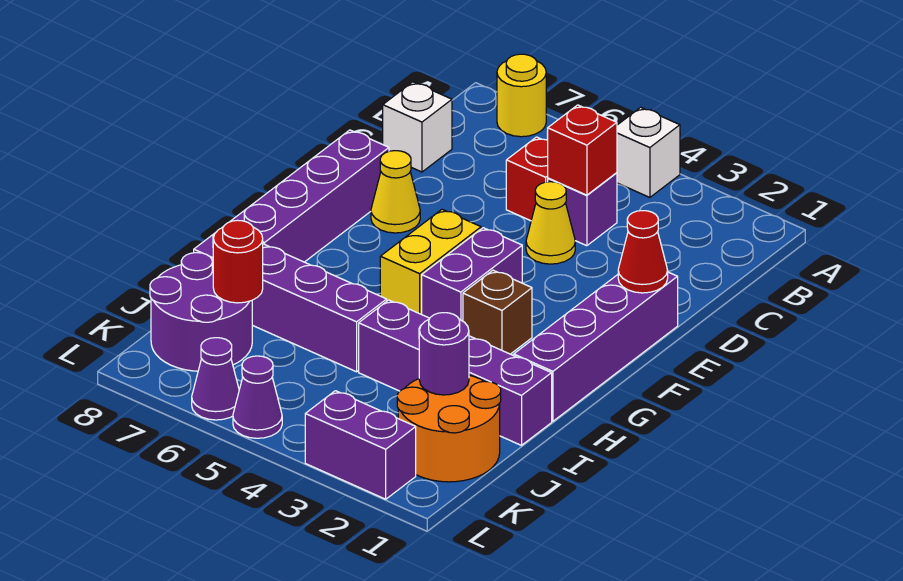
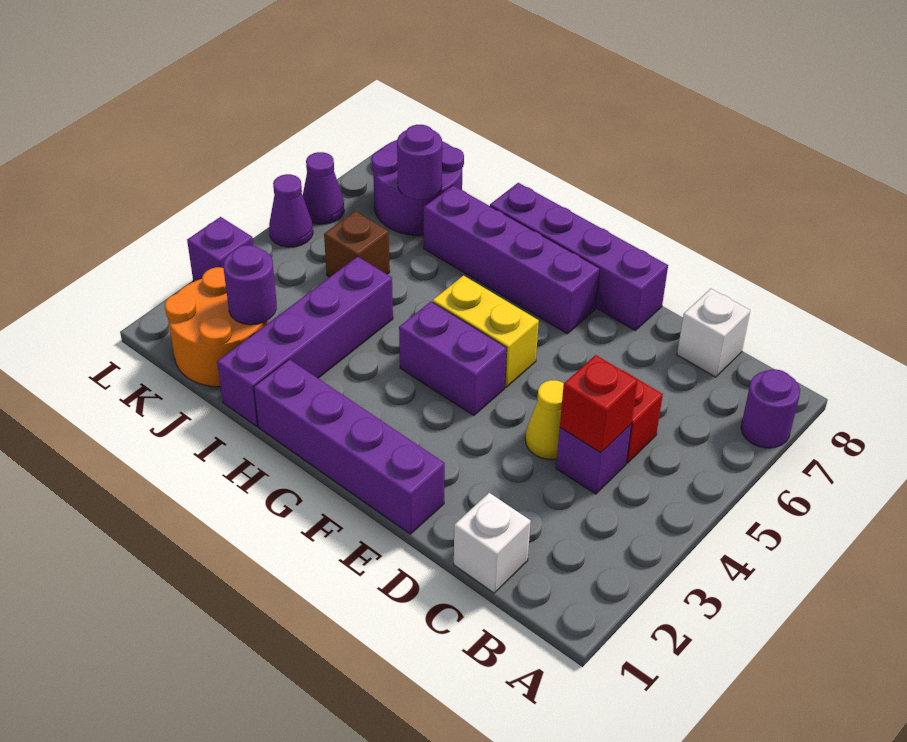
white brick A4 level 1 -> white brick C1 level 1
yellow round brick A7 level 1 -> purple round brick A7 level 1
red cone E1 level 2 -> none
yellow cone E7 level 1 -> none
brown brick G3 level 1 -> brown brick J5 level 1
purple brick I5:I8 level 1 -> purple brick F7:I7 level 1
red round brick J7 level 2 -> purple round brick J7 level 2
purple brick L2:L3 level 1 -> purple brick L3 level 1

